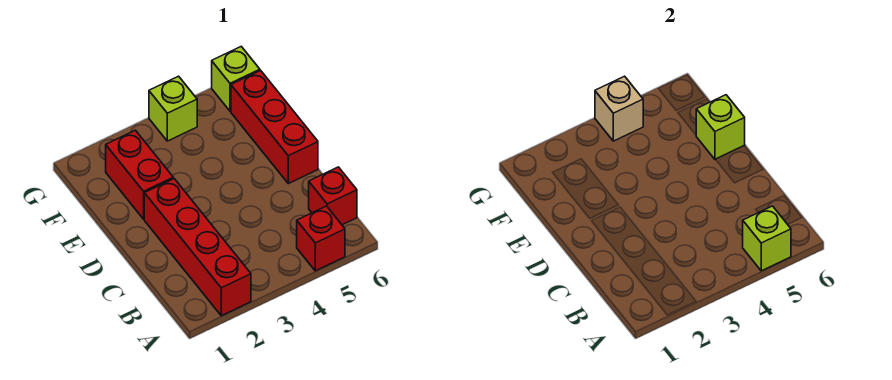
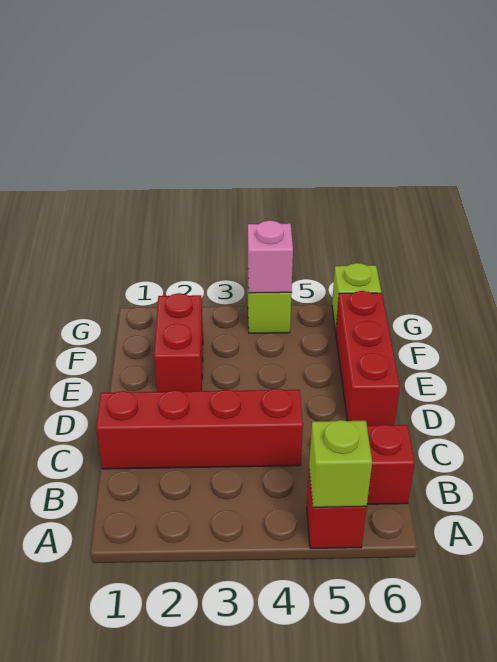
red brick A2:D2 level 1 -> red brick C1:C4 level 1
lime brick E6 level 2 -> none
tan brick G4 level 2 -> pink brick G4 level 2

